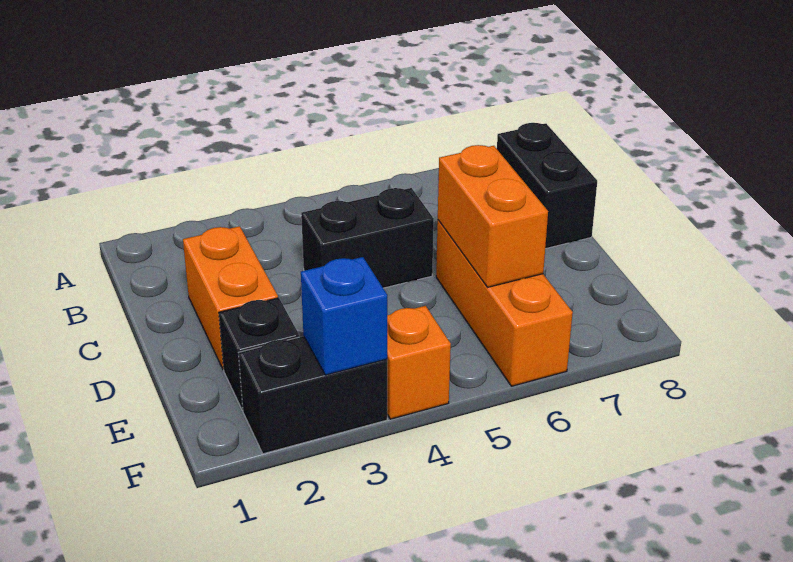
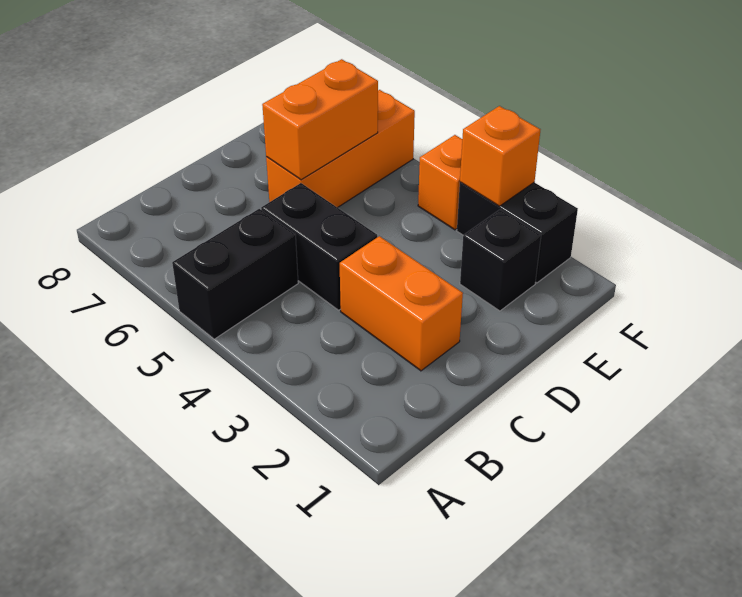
black brick B8:C8 level 1 -> black brick A5:B5 level 1
orange brick C2:D2 level 1 -> orange brick C2:C3 level 1
blue brick F3 level 2 -> orange brick F3 level 2

